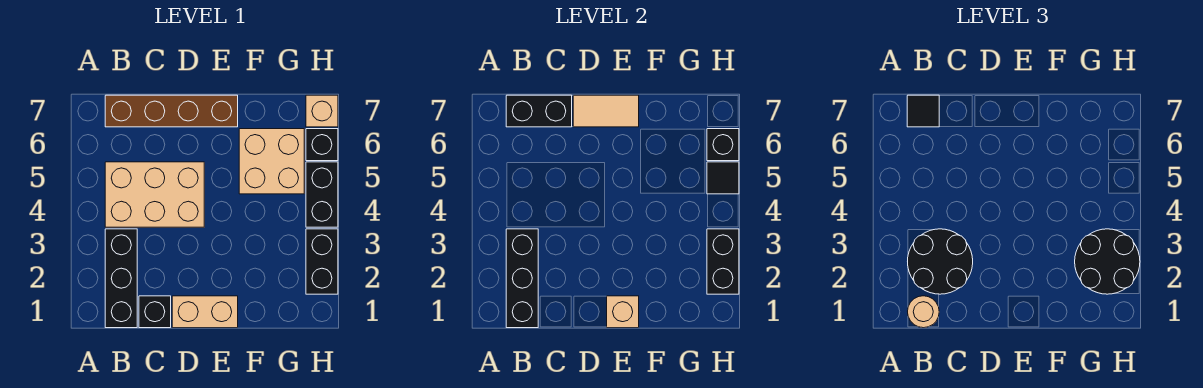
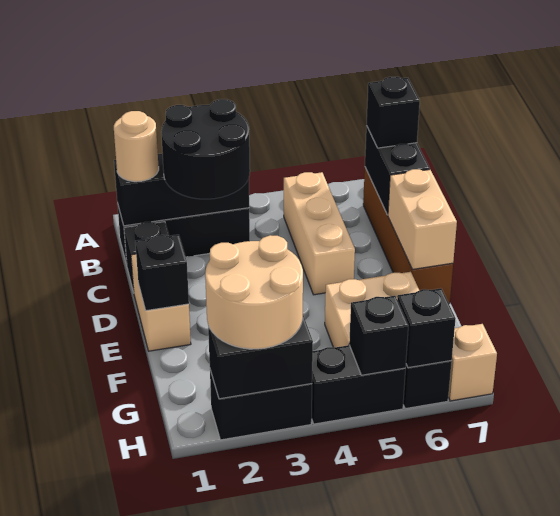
tan brick B4:D5 level 1 -> tan brick B5:D5 level 1
black tile B7 level 3 -> black brick B7 level 3
tan tile D7:E7 level 2 -> tan brick D7:E7 level 2
tan brick E1 level 2 -> black brick E1 level 2
black round brick G2:H3 level 3 -> tan round brick G2:H3 level 3
black tile H5 level 2 -> black brick H5 level 2

